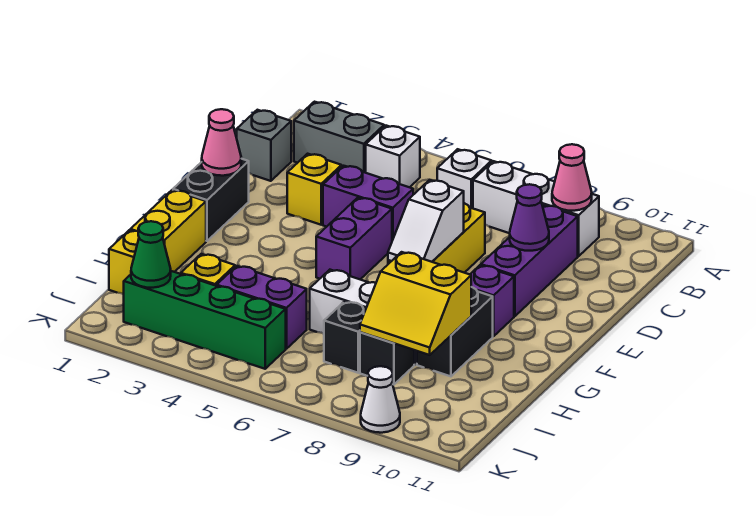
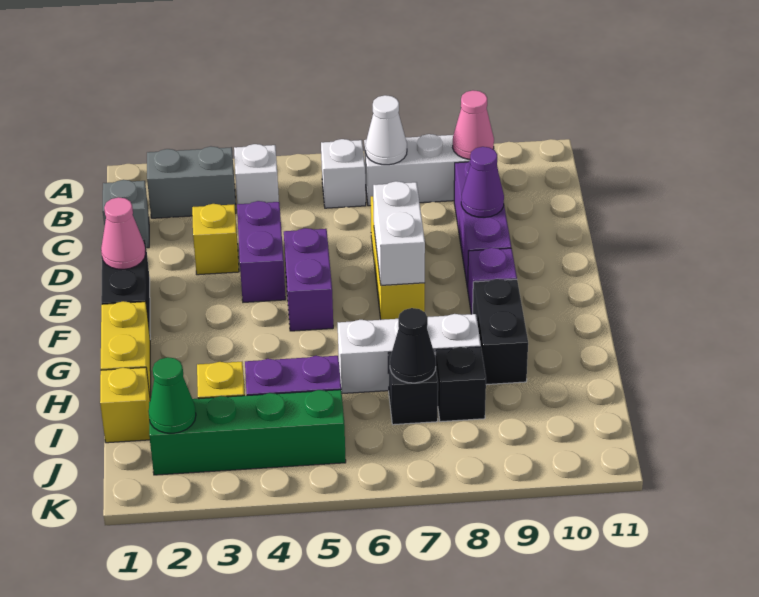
purple brick D4:D5 level 1 -> purple brick D4:E4 level 1
white slope E7:F7 level 2 top E -> white brick E7:F7 level 2
yellow slope H8:I9 level 2 top H -> none
none -> black cone I7 level 2
white cone K9 level 1 -> white cone B7 level 2

